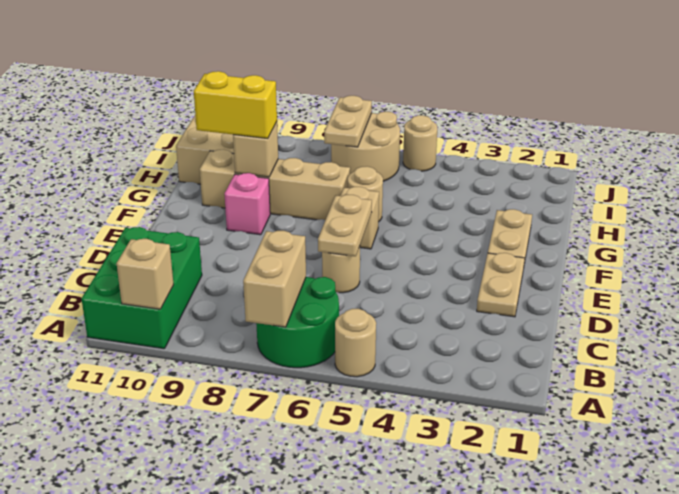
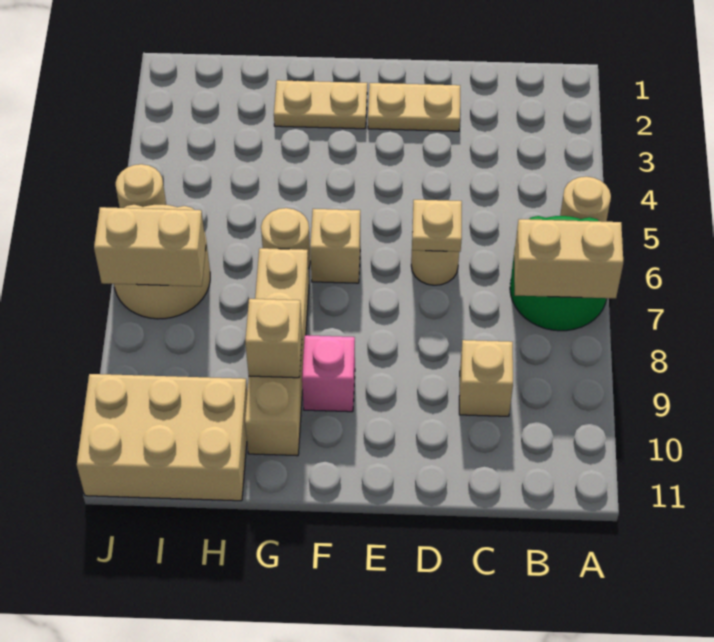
green brick A10:C11 level 1 -> none
tan brick A10 level 2 -> tan brick C9 level 1
tan plate D6:E6 level 2 -> tan plate D6 level 2
yellow brick G9:G10 level 3 -> none
tan plate I7:J7 level 2 -> tan brick I7:J7 level 2

